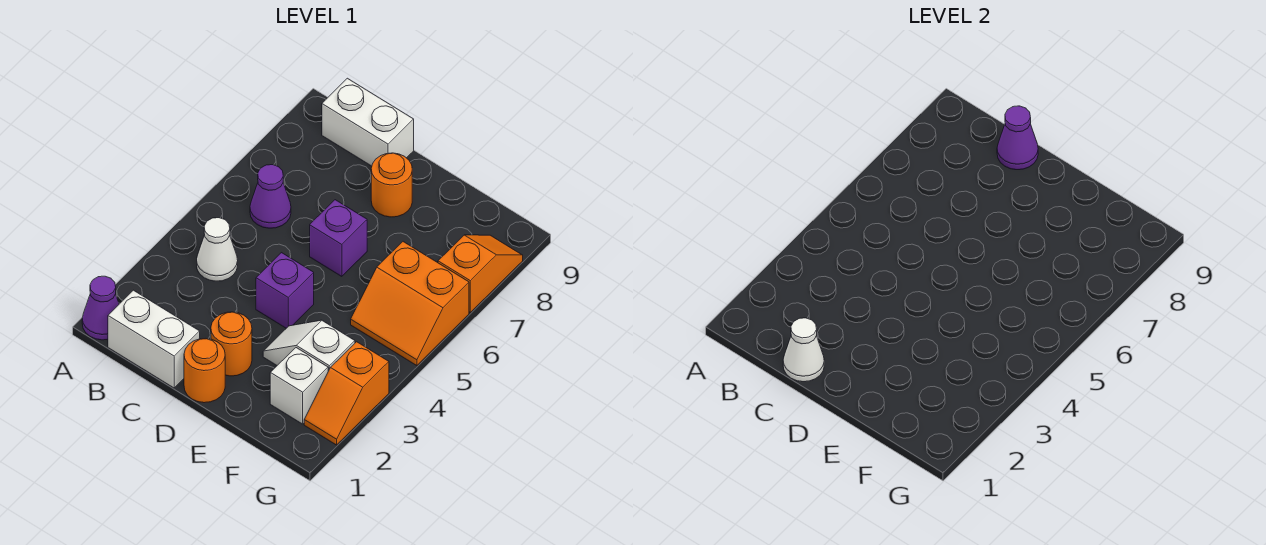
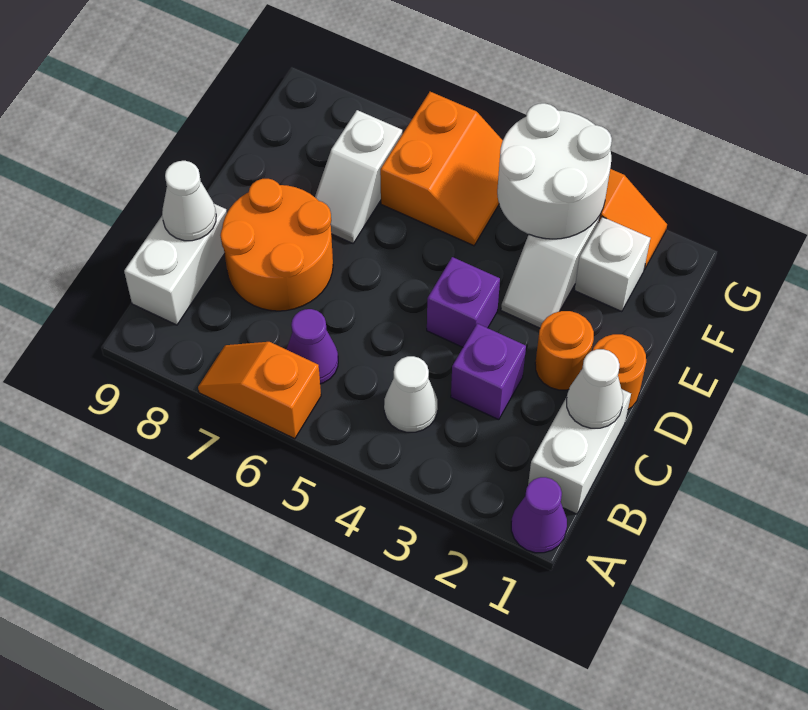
purple cone C9 level 2 -> white cone C9 level 2
purple brick D6 level 1 -> purple brick C3 level 1
orange round brick D8 level 1 -> orange round brick C7:D8 level 1
none -> white slope E7:F7 level 1 top F
none -> white round brick F3:G4 level 2
orange slope G7:G8 level 1 top 7 -> orange slope A6:A7 level 1 top 6

